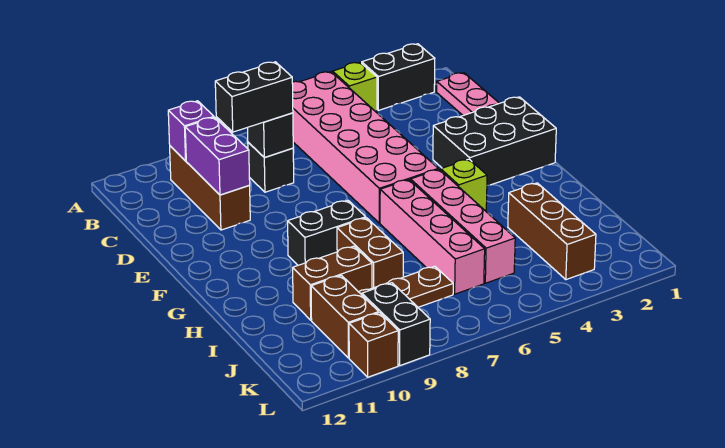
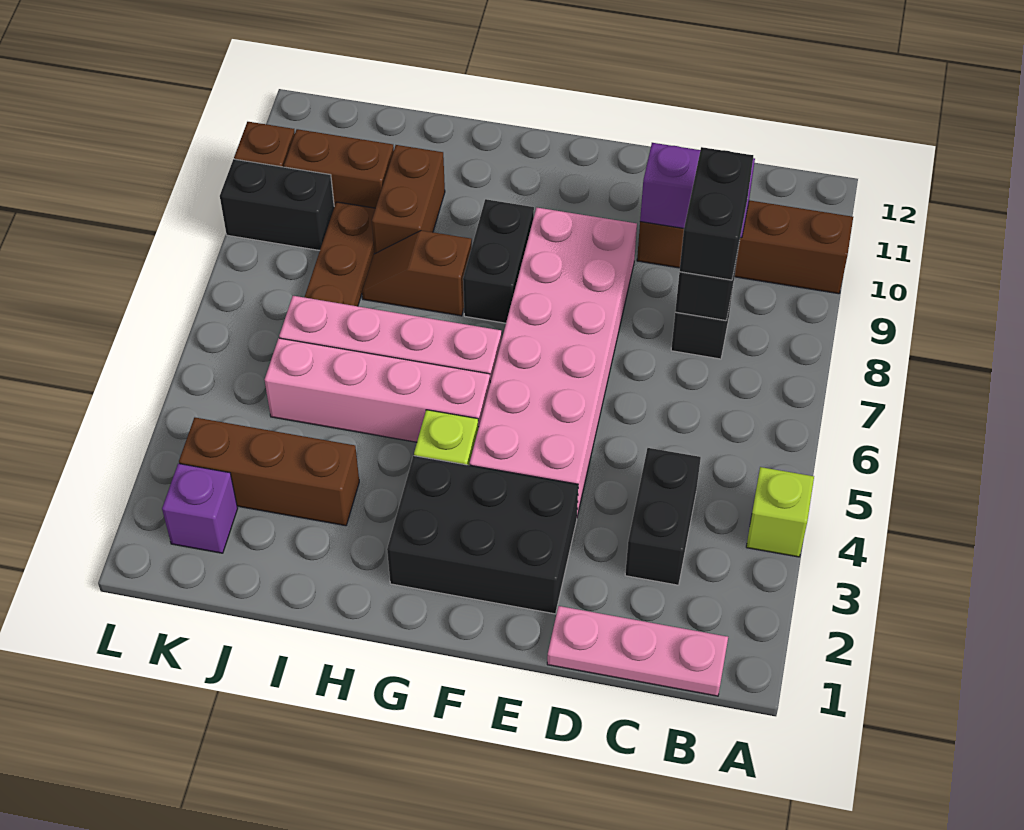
black brick A2:A3 level 1 -> black brick C3:C4 level 1
pink brick A5:F6 level 1 -> pink brick E4:F9 level 1
brown brick B10:D10 level 1 -> brown brick A10:D10 level 1
purple brick B10 level 2 -> purple brick K2 level 1
black brick E1:F3 level 1 -> black brick E2:G3 level 1
brown brick H8:I8 level 1 -> brown slope H8:I8 level 1 top H

